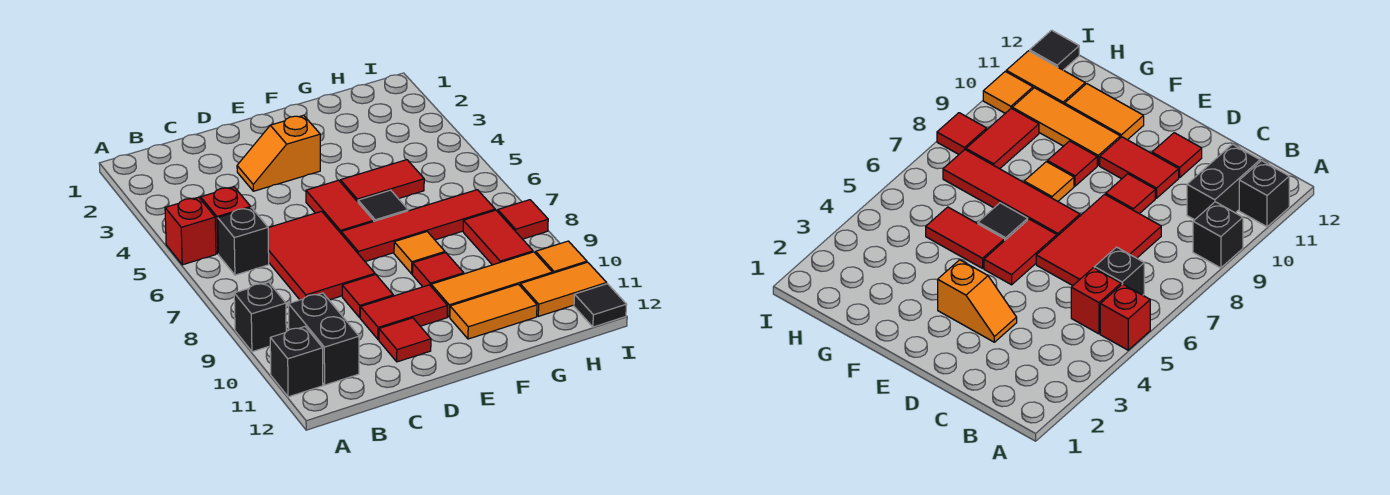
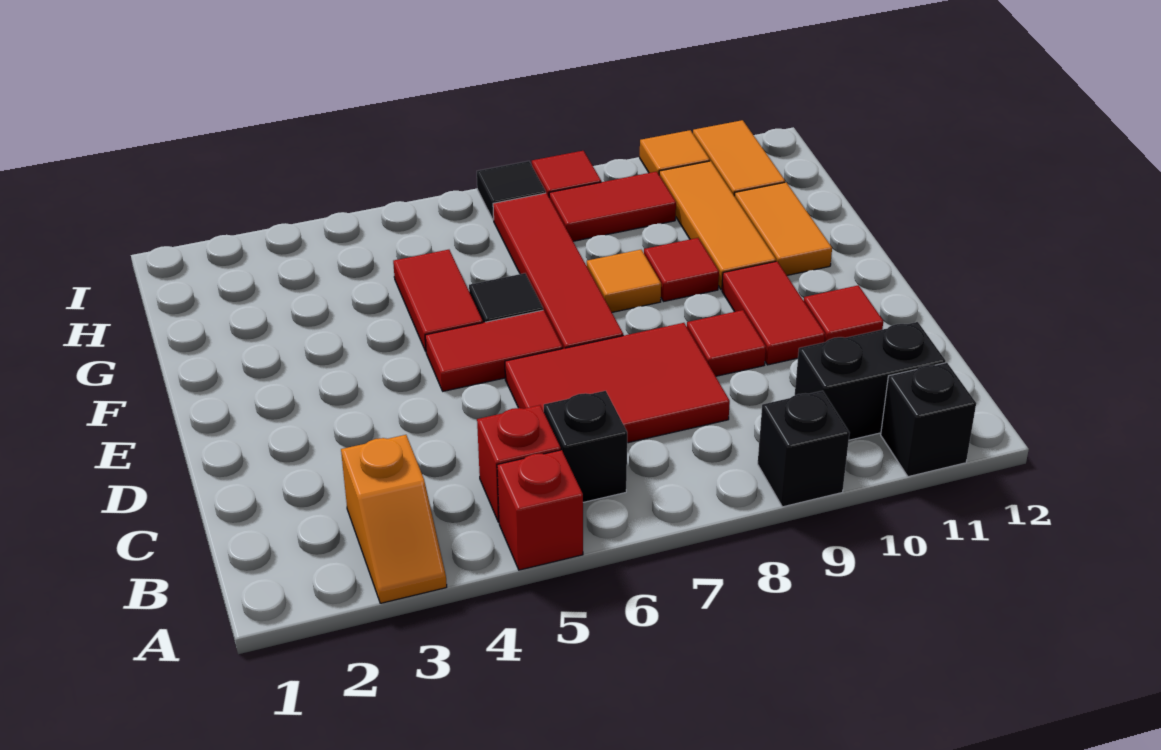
orange slope D3:E3 level 1 top E -> orange slope A3:B3 level 1 top B
black tile I12 level 1 -> black tile I7 level 1

